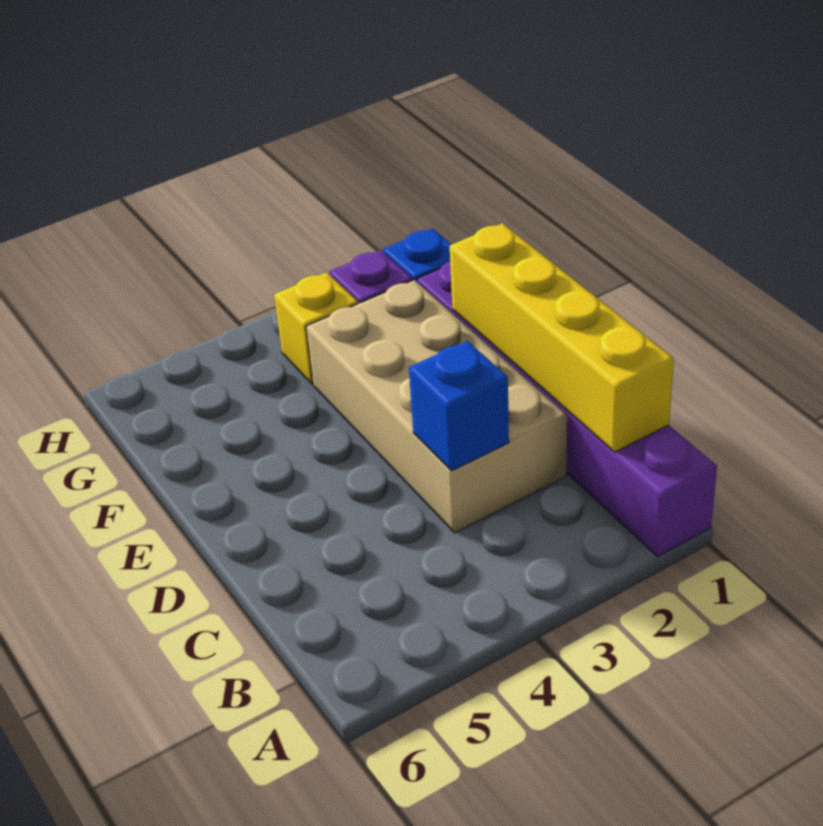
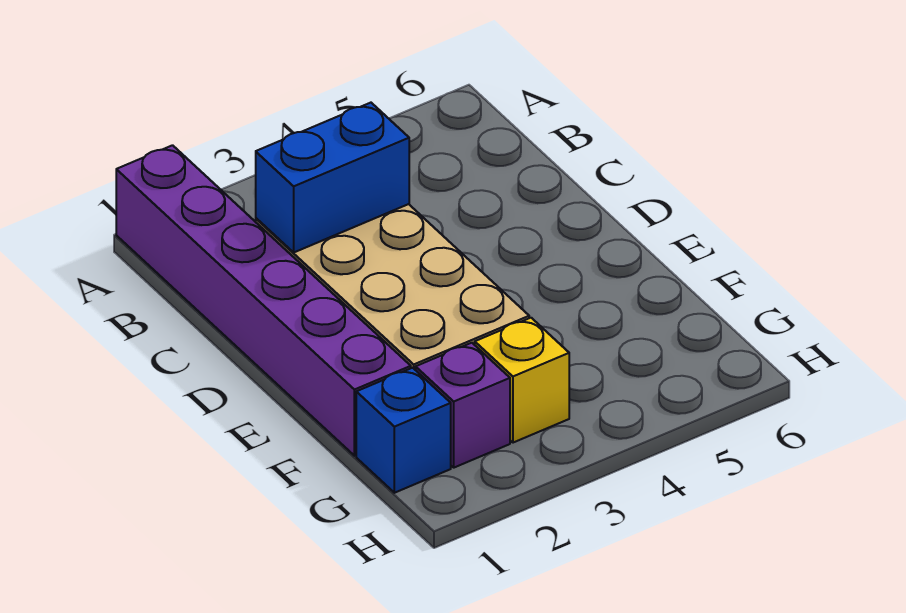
yellow brick B1:E1 level 2 -> none
blue brick C3 level 2 -> blue brick C2:C3 level 2

